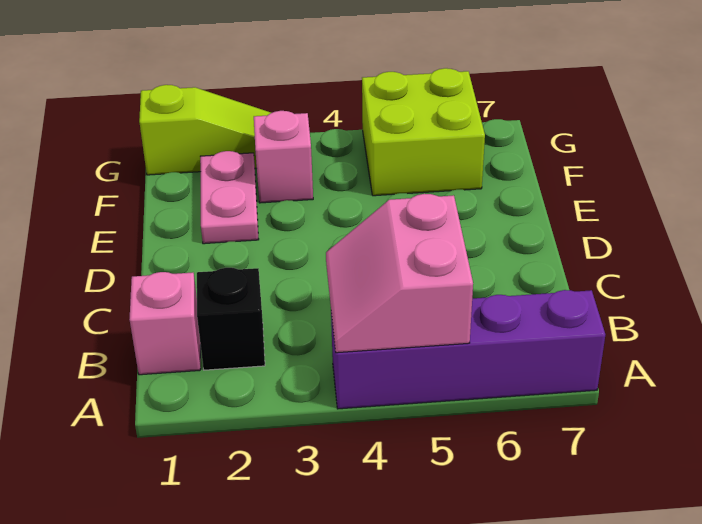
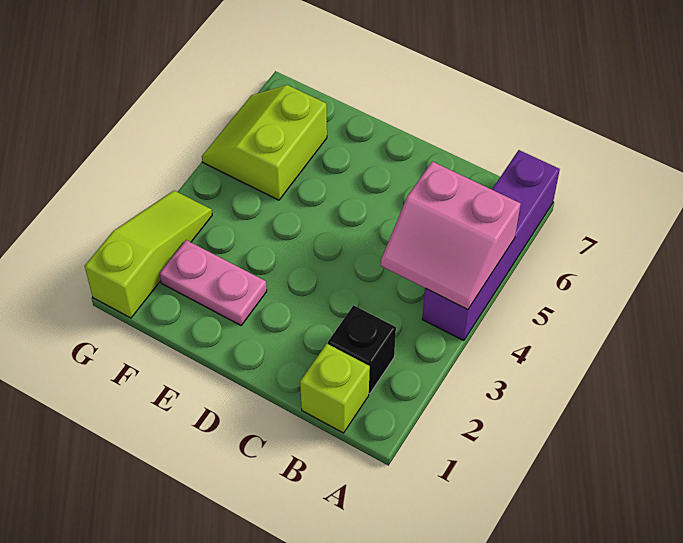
pink brick B1 level 1 -> lime brick B1 level 1
pink brick F3 level 1 -> none
lime brick F5:G6 level 1 -> lime slope F5:G6 level 1 top F

